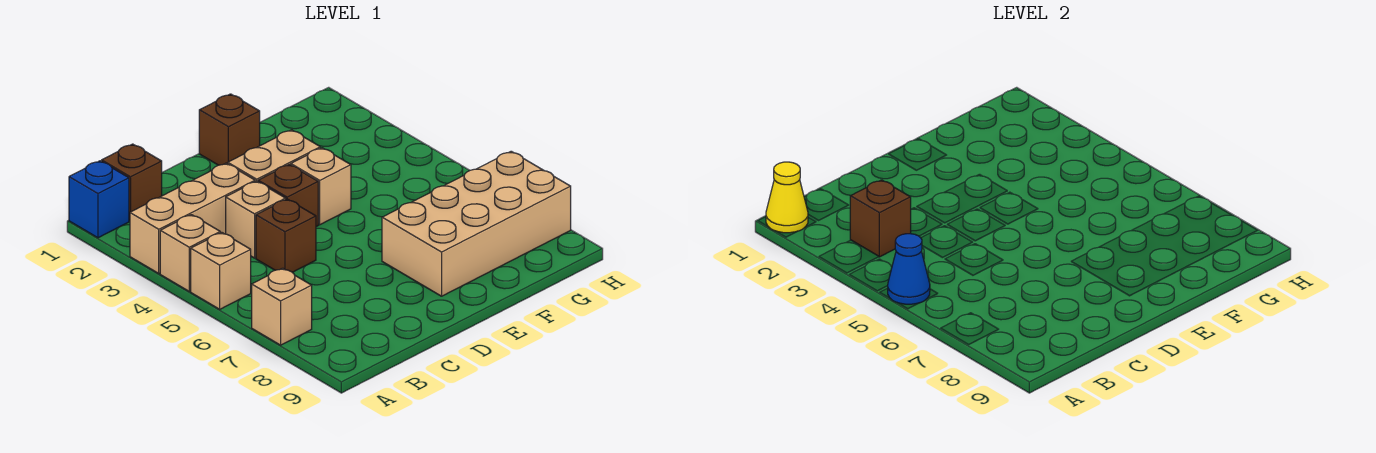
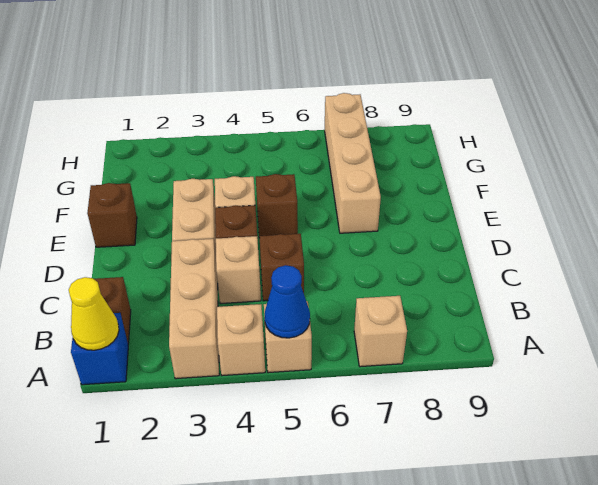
brown brick B3 level 2 -> brown brick E5 level 1
tan brick E7:H8 level 1 -> tan brick E7:H7 level 1

